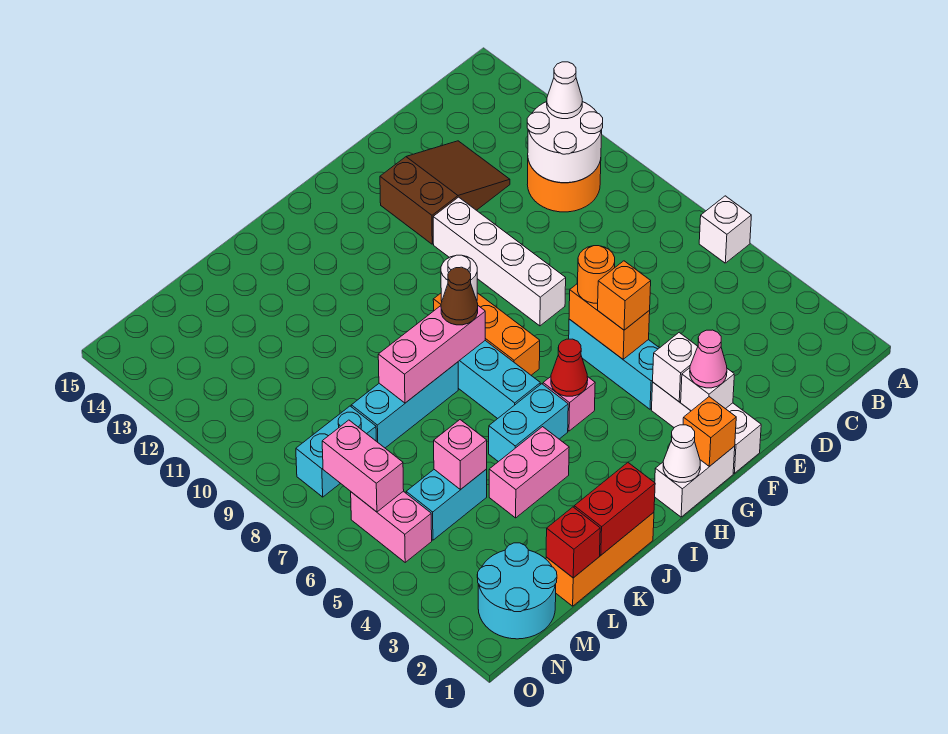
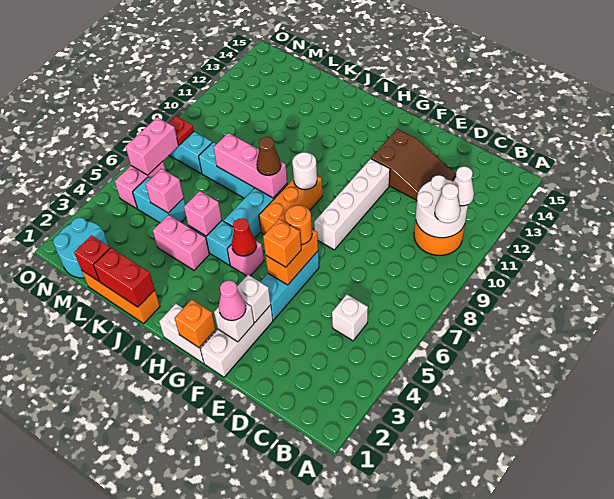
white brick A6 level 1 -> white brick C5 level 1
white cone H1 level 2 -> white cone B10 level 3
none -> pink brick J5 level 2
none -> red plate N8 level 2

